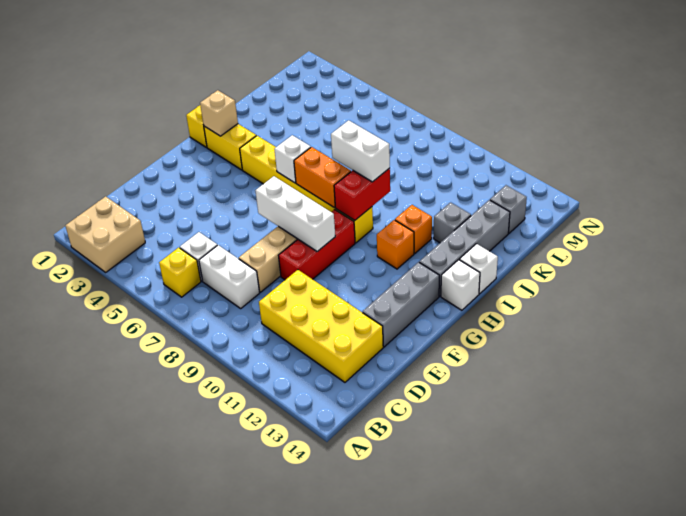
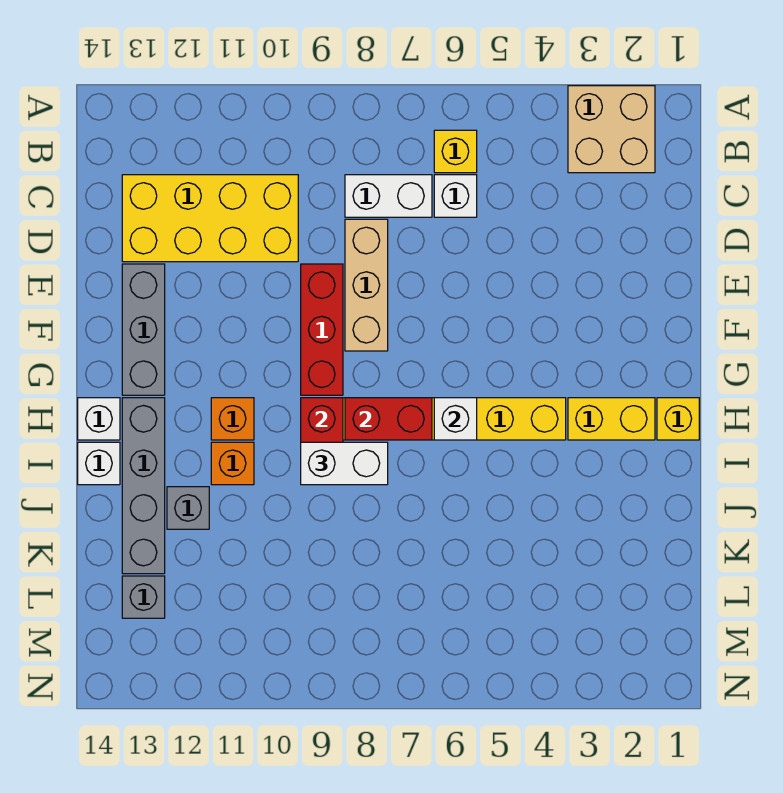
white brick F7:F9 level 2 -> none
tan brick H2 level 2 -> none
orange brick H7:H8 level 2 -> red brick H7:H8 level 2

